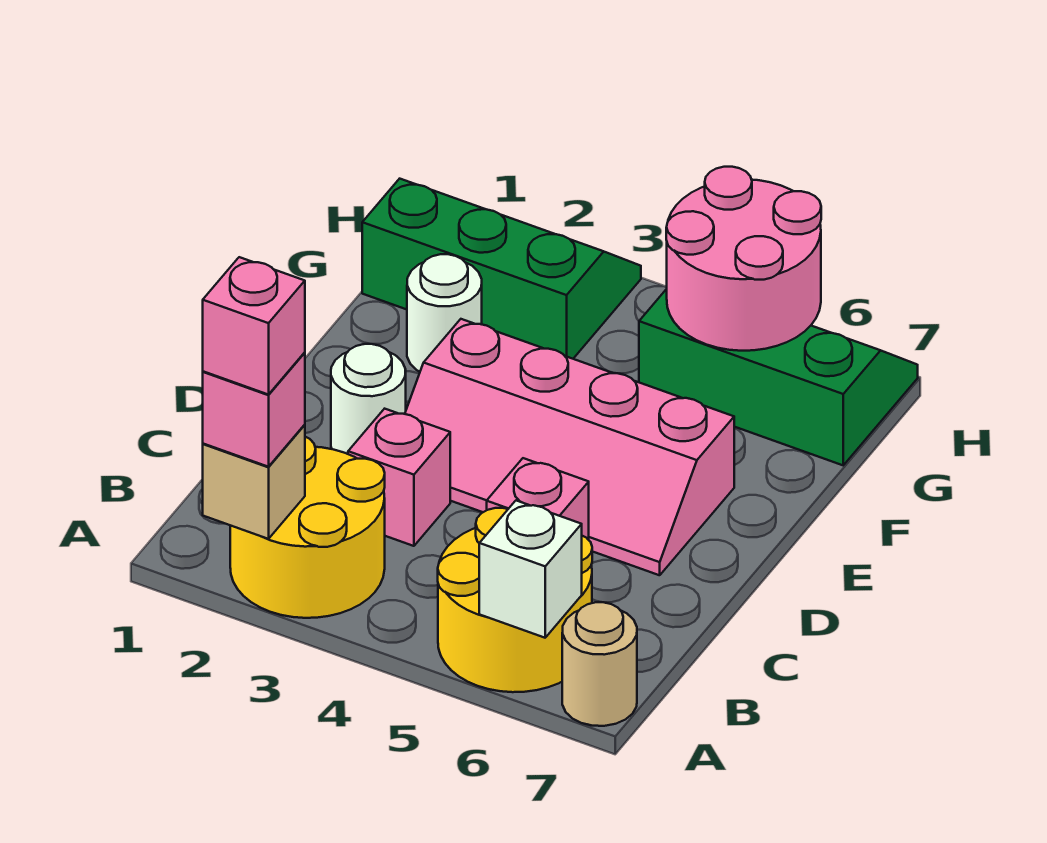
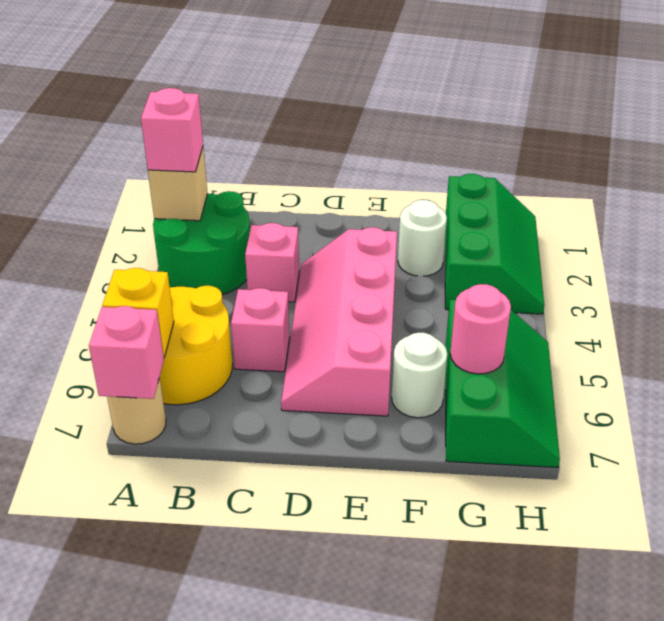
yellow round brick A2:B3 level 1 -> green round brick A2:B3 level 1
pink brick A2 level 4 -> pink brick A7 level 2
white brick A6 level 2 -> yellow brick A6 level 2
white round brick D2 level 1 -> white round brick F6 level 1
pink round brick G5:H6 level 2 -> pink round brick G6 level 2

